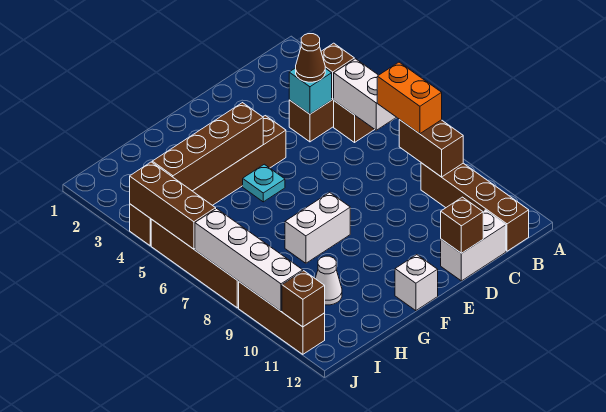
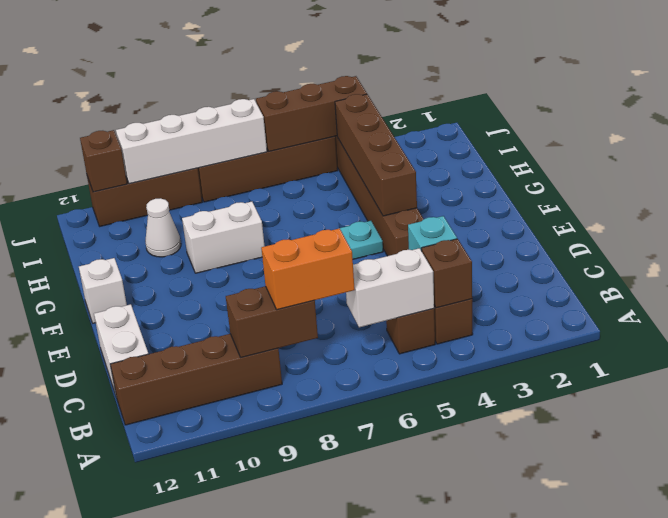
brown cone C4 level 3 -> none
brown brick D12 level 2 -> none
white brick F8:G8 level 1 -> white brick G8:G9 level 1

